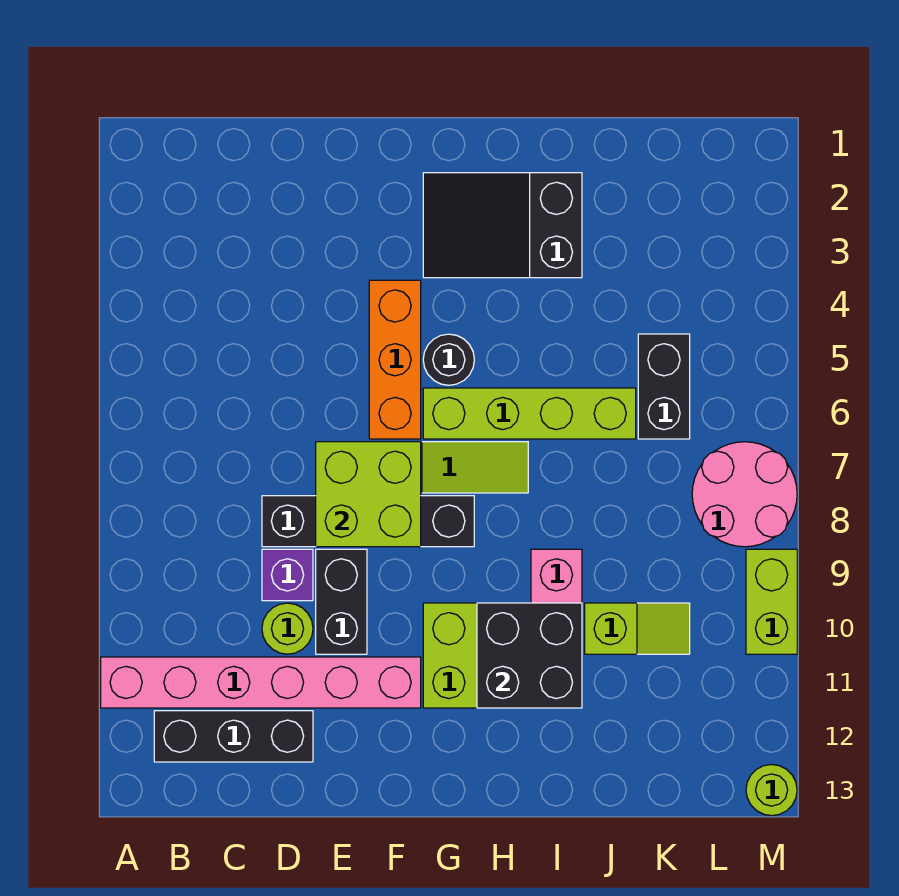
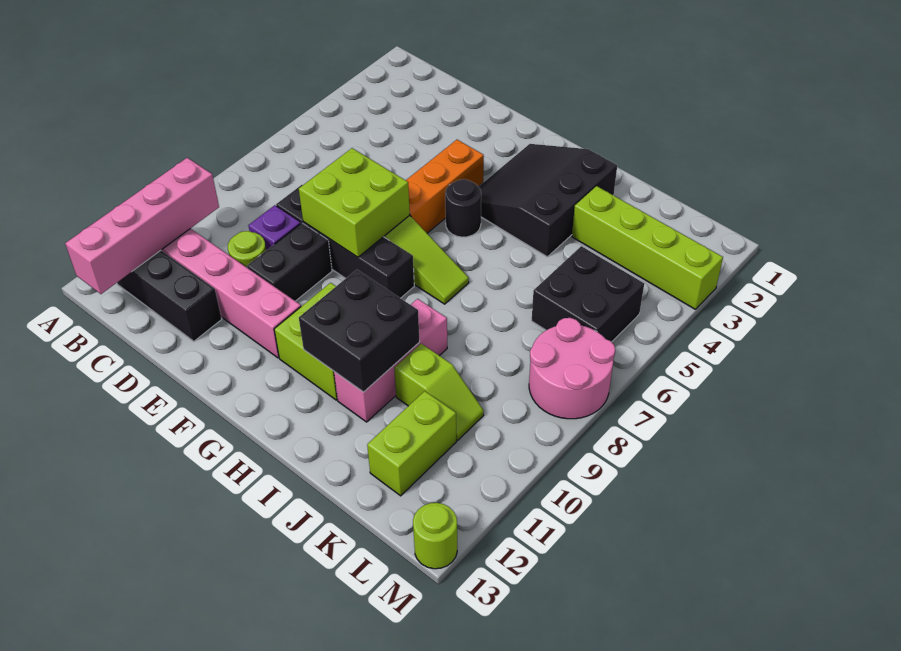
none -> pink brick B10:B13 level 2
black slope G2:I3 level 1 top I -> black slope G2:I4 level 1 top I
lime brick G6:J6 level 1 -> lime brick J3:M3 level 1
black brick K5:K6 level 1 -> black brick K5:L6 level 1
lime brick M9:M10 level 1 -> lime brick K11:K12 level 1

